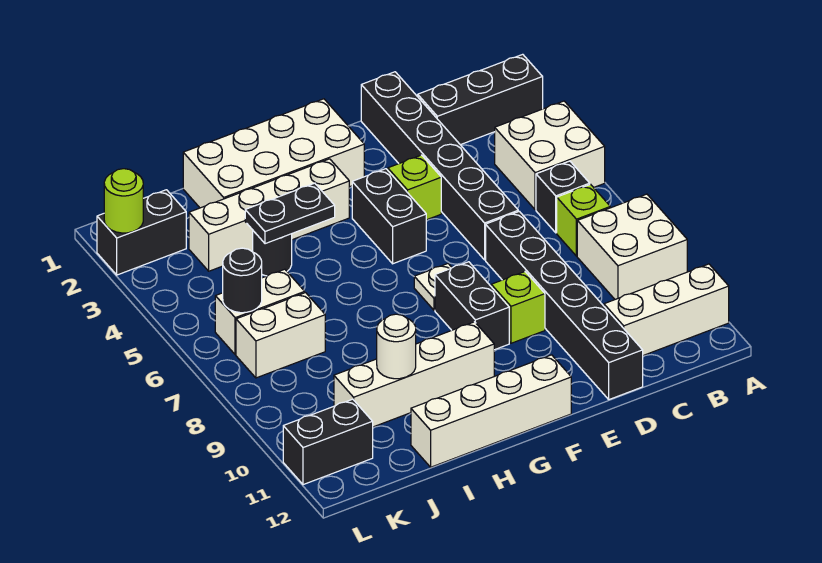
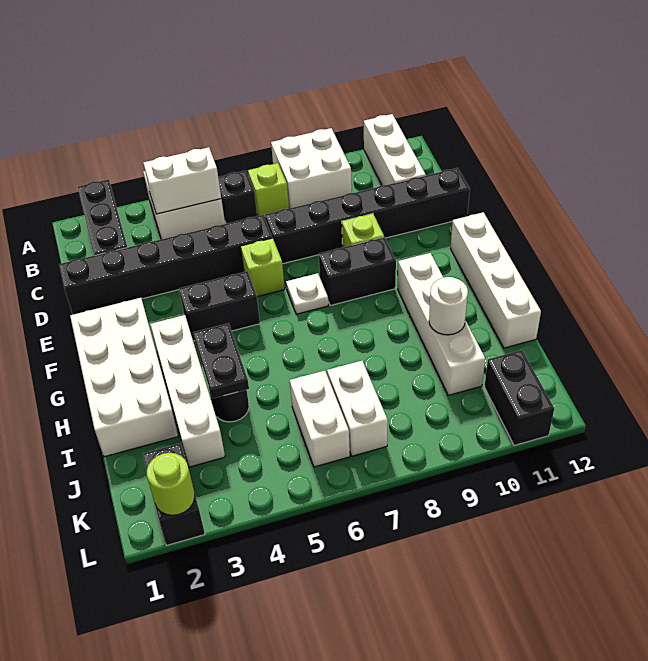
none -> white brick B4:B5 level 2
lime brick E4 level 1 -> lime brick E6 level 1
black round brick K6 level 2 -> none

